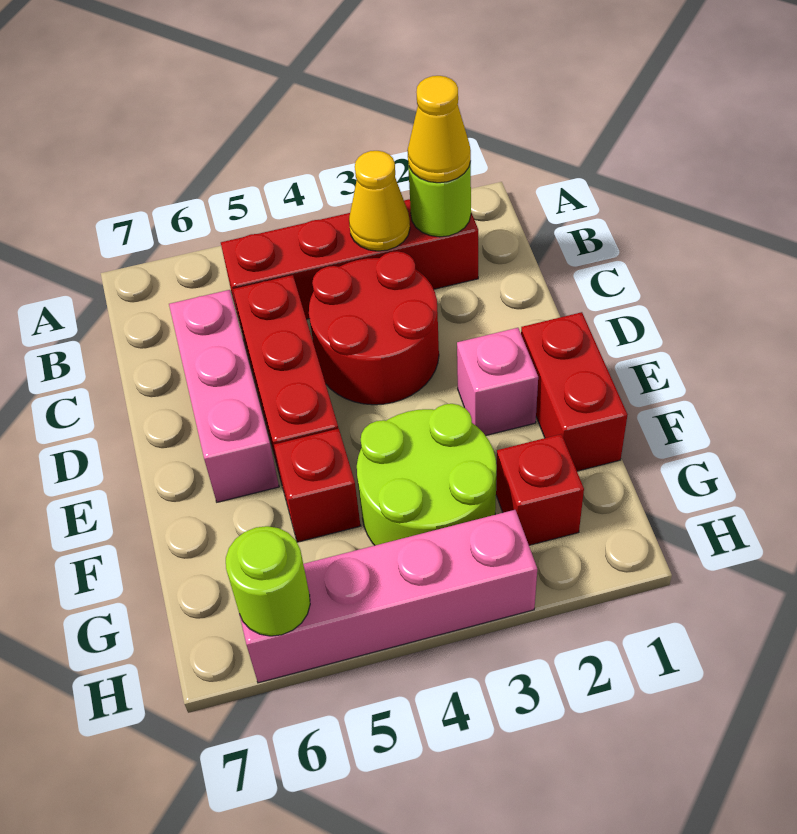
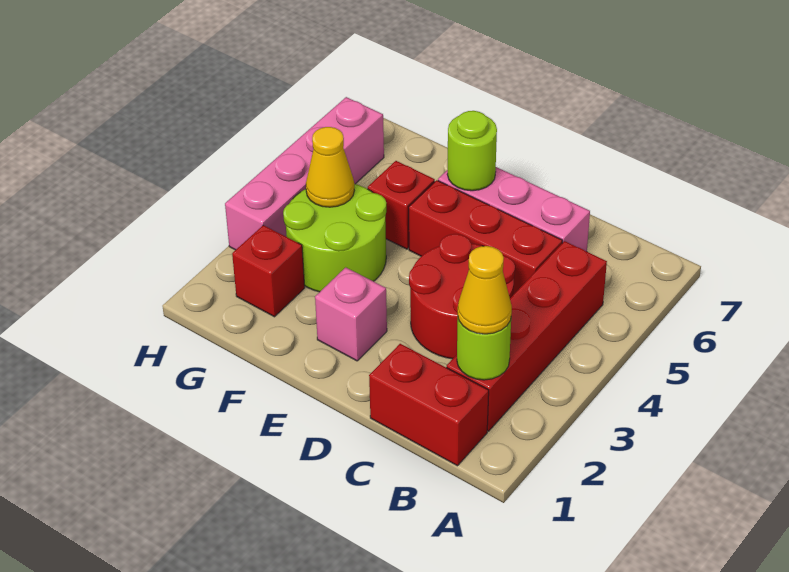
yellow cone B3 level 2 -> yellow cone G4 level 2
red brick E1:F1 level 1 -> red brick B1:C1 level 1
lime round brick H6 level 2 -> lime round brick E6 level 2

